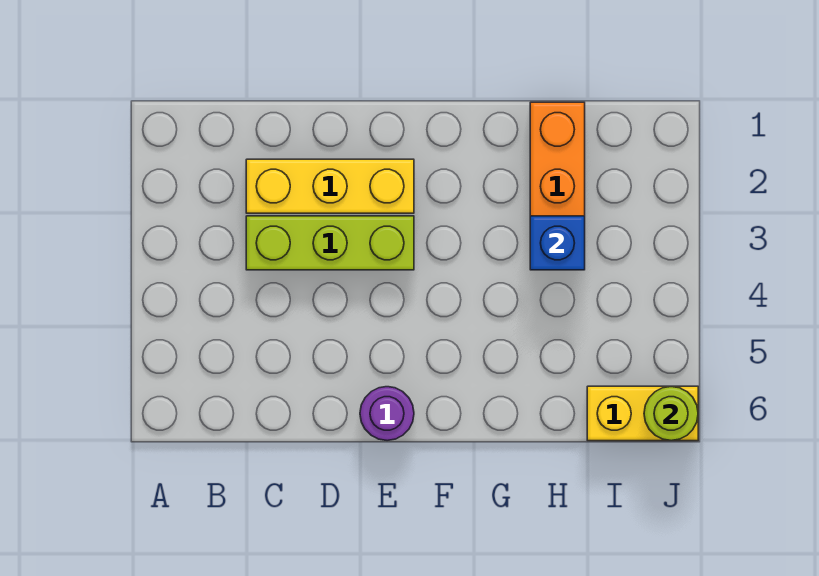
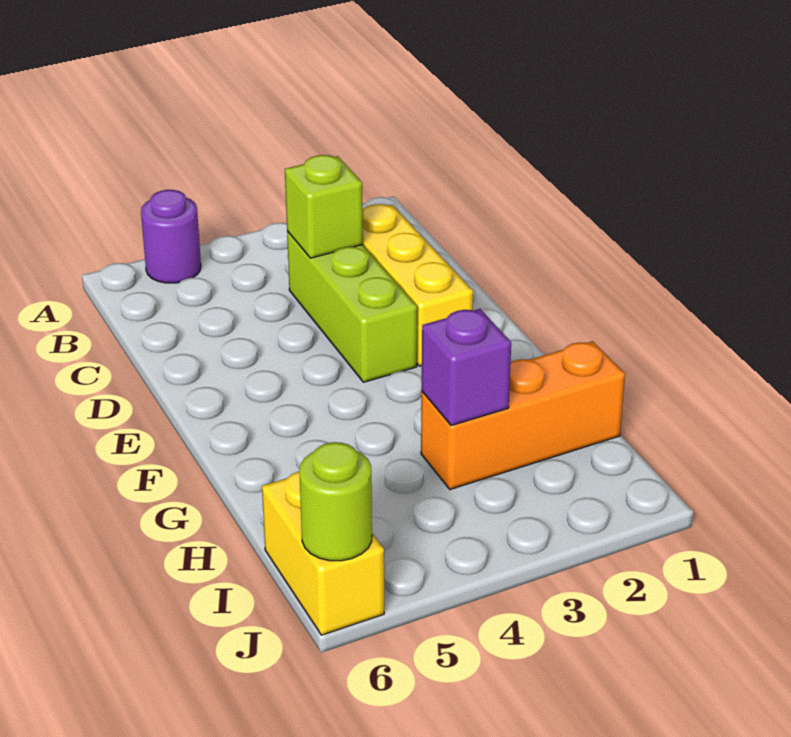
none -> lime brick C3 level 2
purple round brick E6 level 1 -> purple round brick A5 level 1
blue brick H3 level 2 -> purple brick H3 level 2

